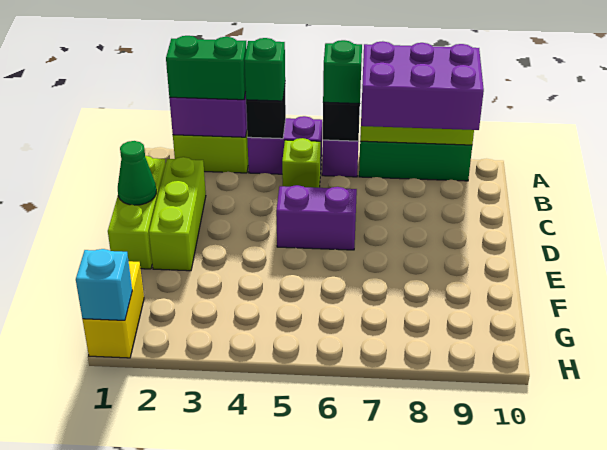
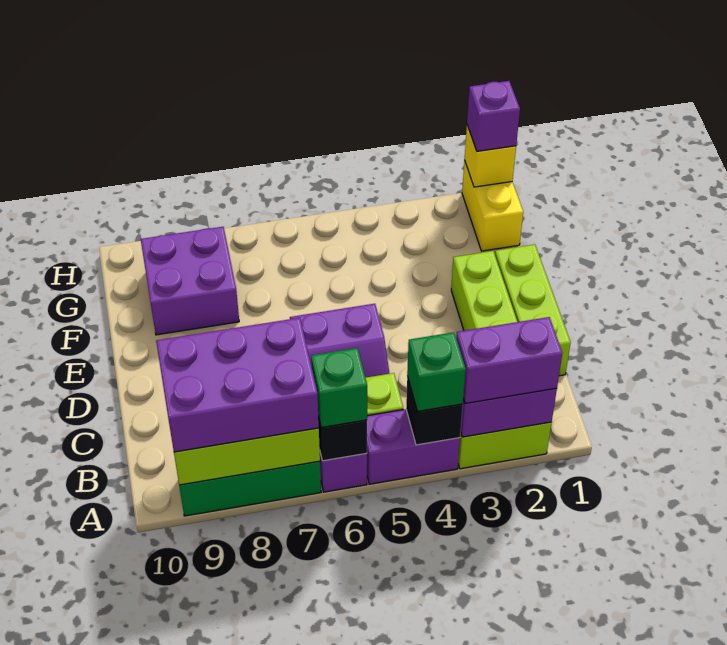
green brick A2:A3 level 3 -> purple brick A2:A3 level 3
green cone D1 level 2 -> none
none -> purple brick F8:G9 level 1
cyan brick H1 level 2 -> yellow brick H1 level 2
none -> purple brick H1 level 3

